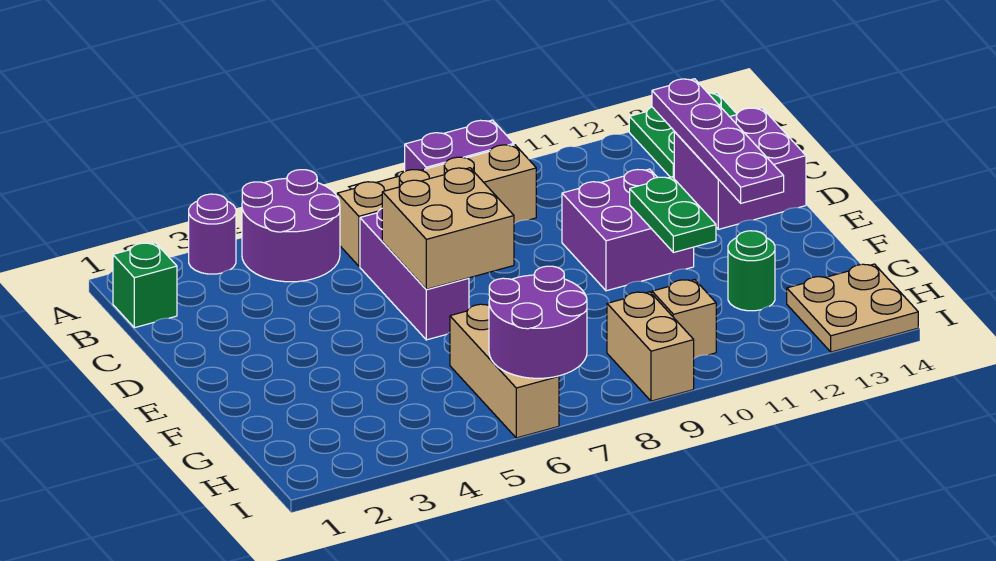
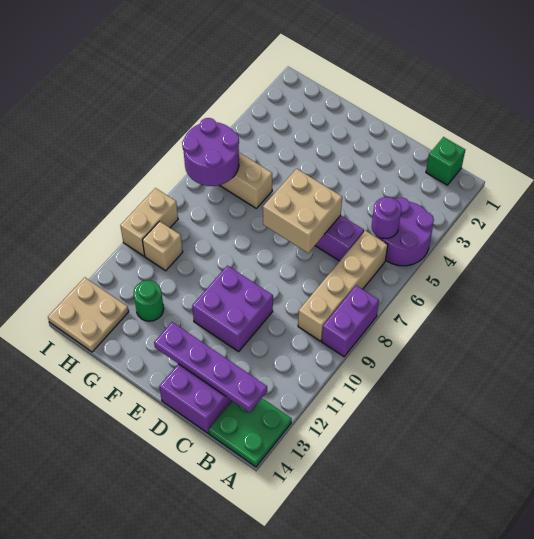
purple round brick A3 level 1 -> purple round brick B5 level 2
green plate E11:F11 level 2 -> none
tan brick H9:I9 level 1 -> tan brick I9:I10 level 1

